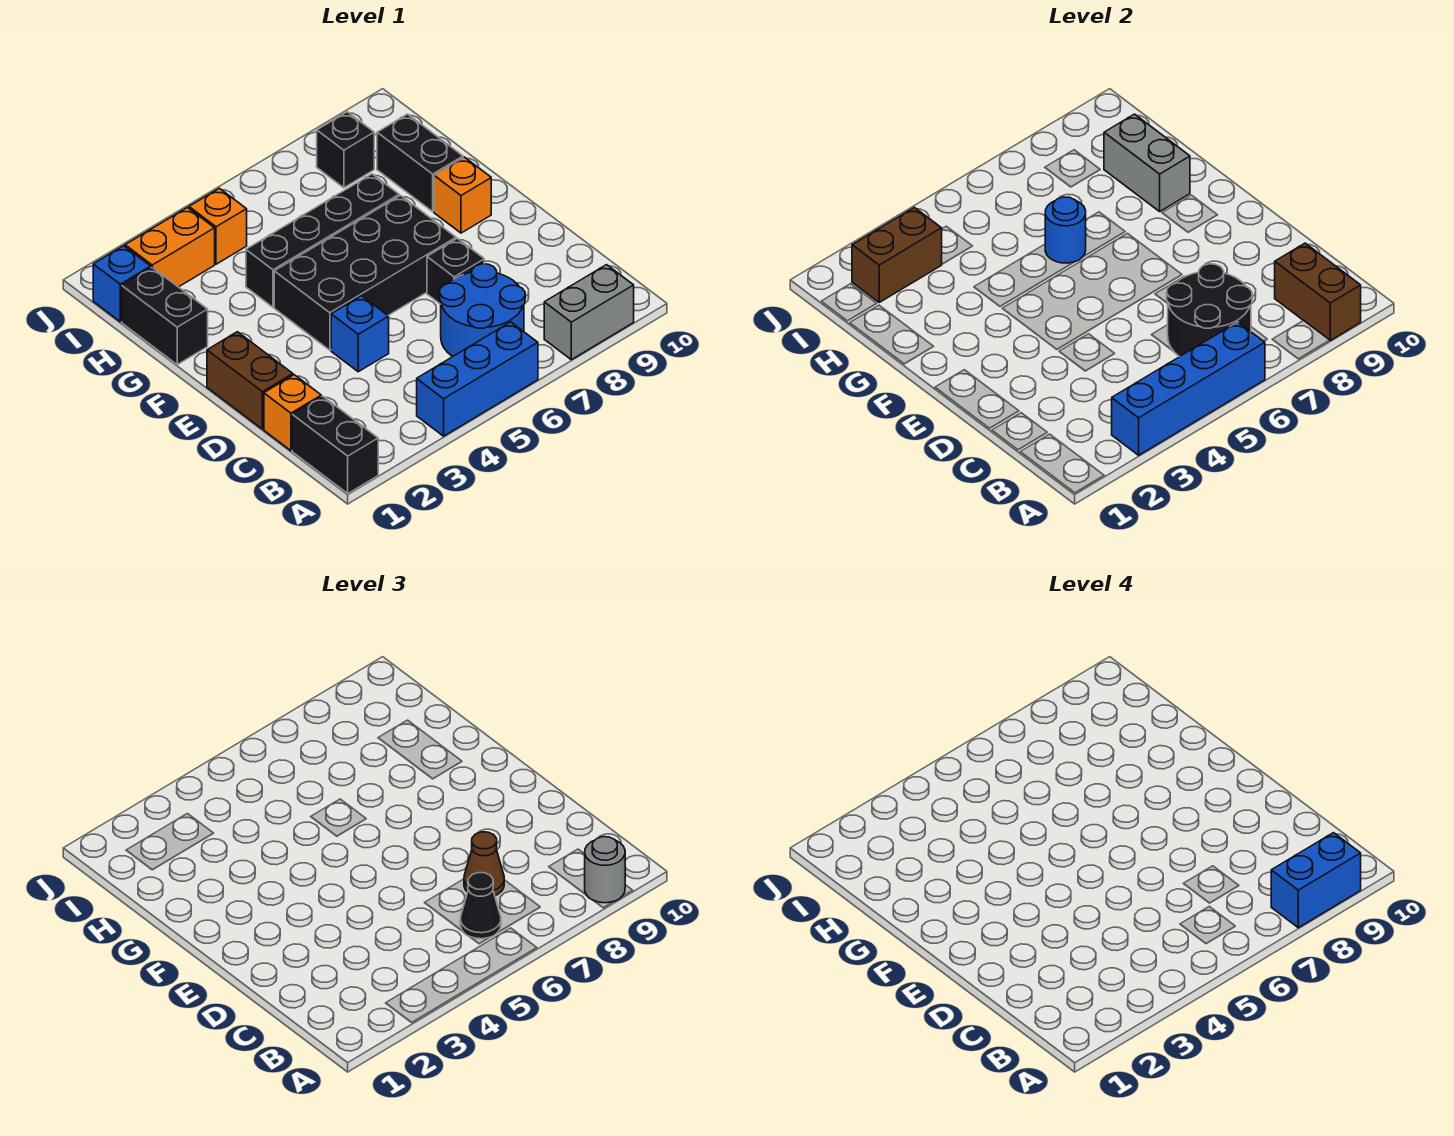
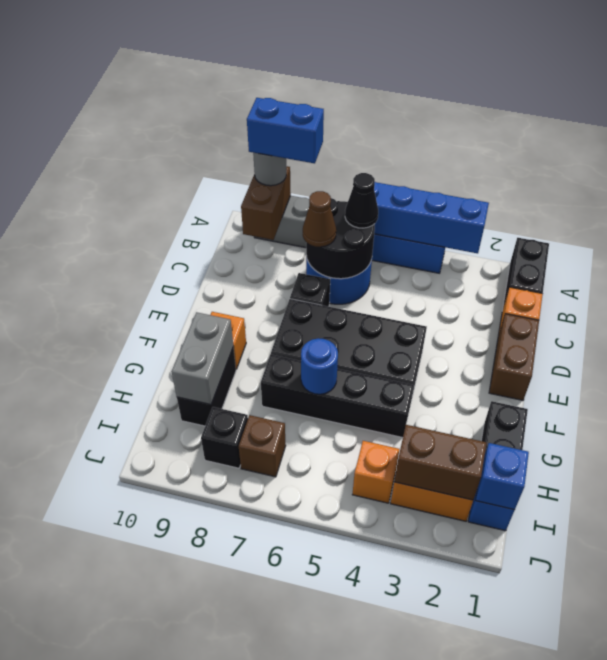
blue brick D4 level 1 -> blue brick I1 level 2
none -> brown brick I7 level 1

